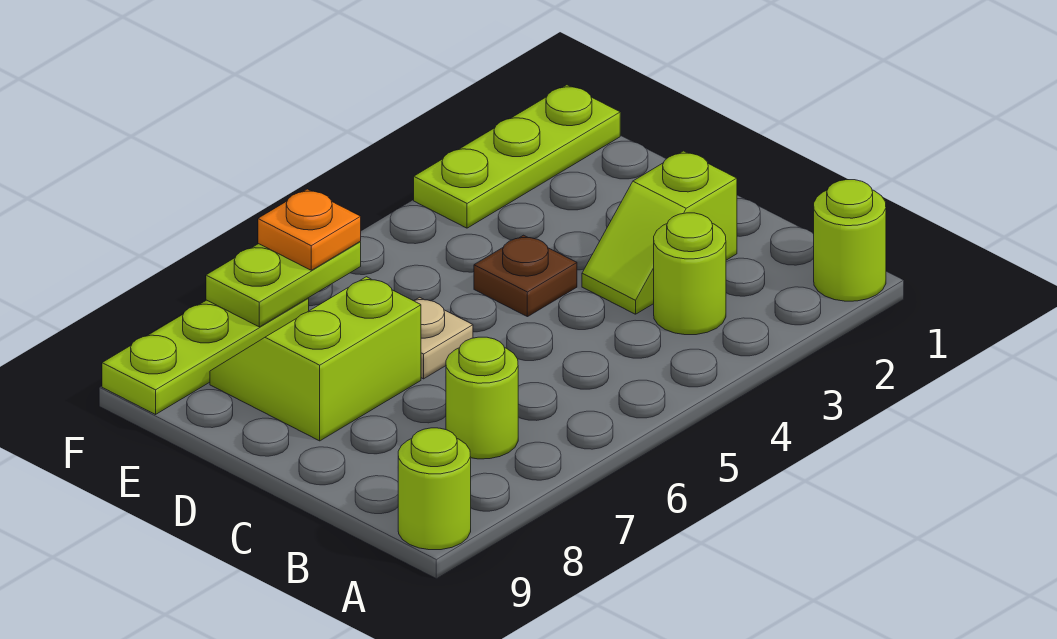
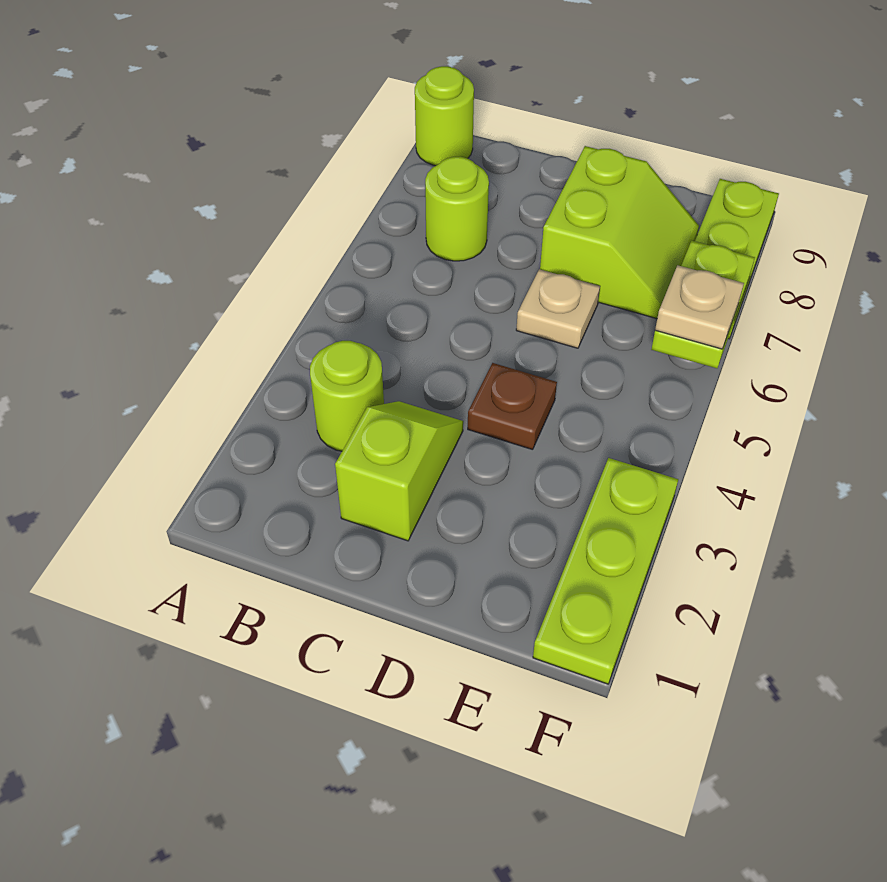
lime round brick A1 level 1 -> none
orange plate F6 level 3 -> tan plate F6 level 3

